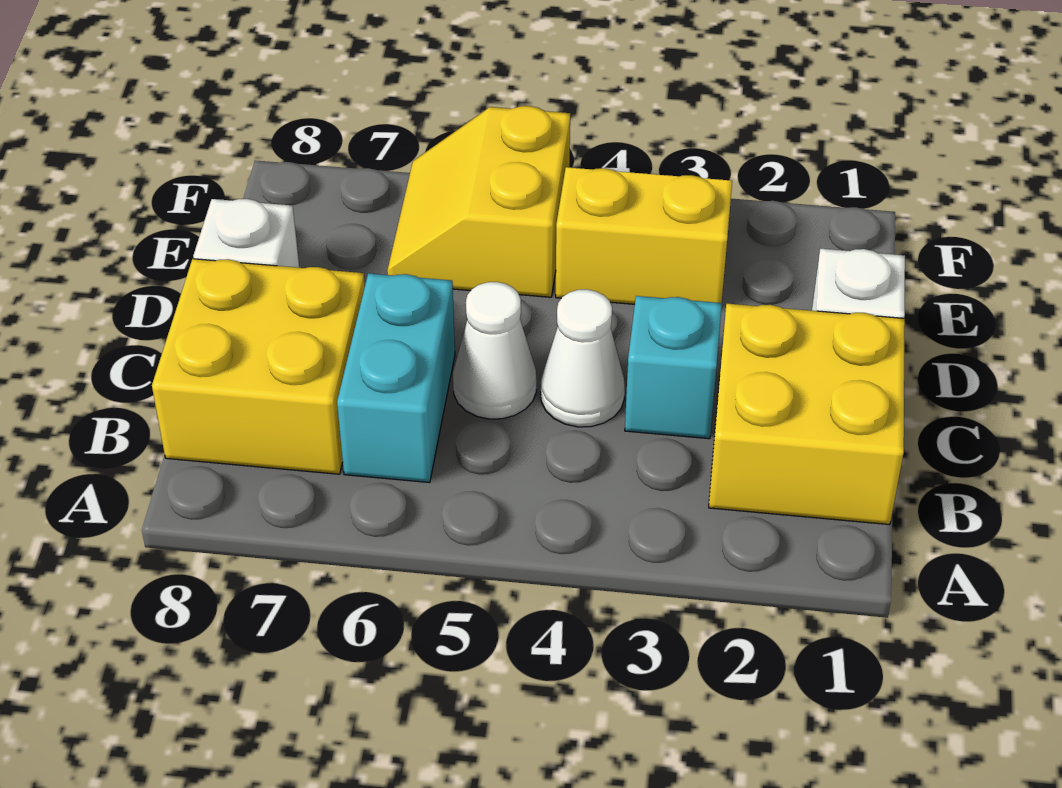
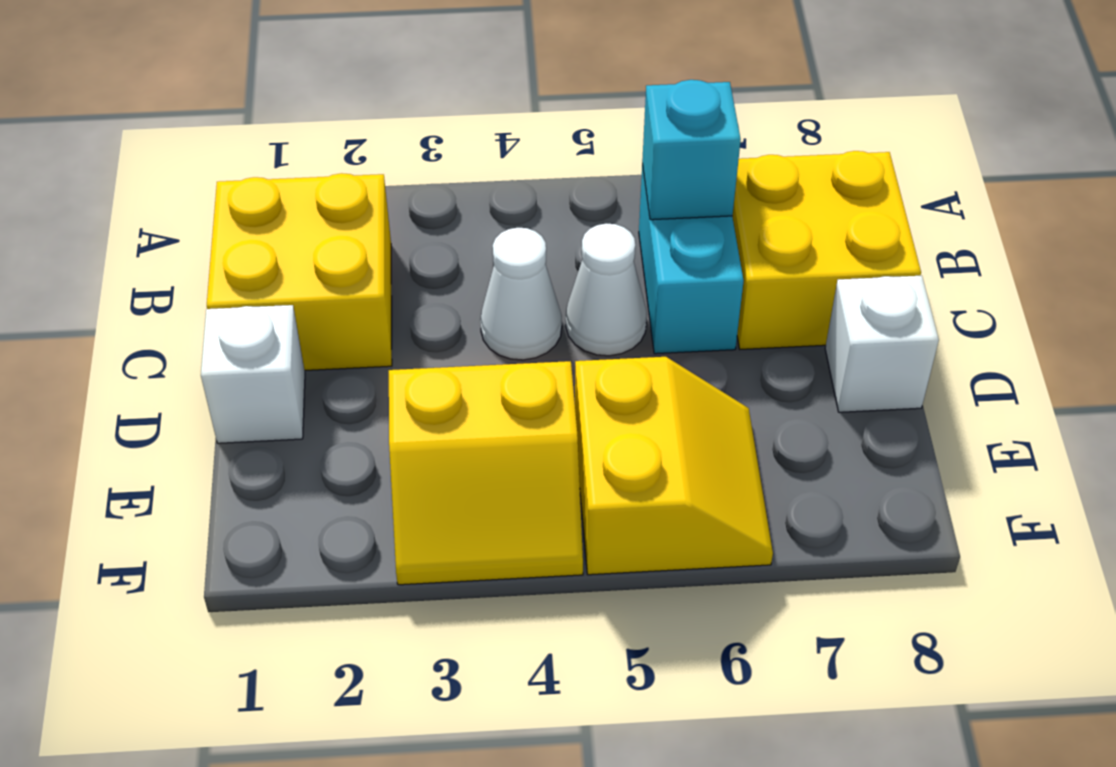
cyan brick C3 level 1 -> cyan brick B6 level 2

